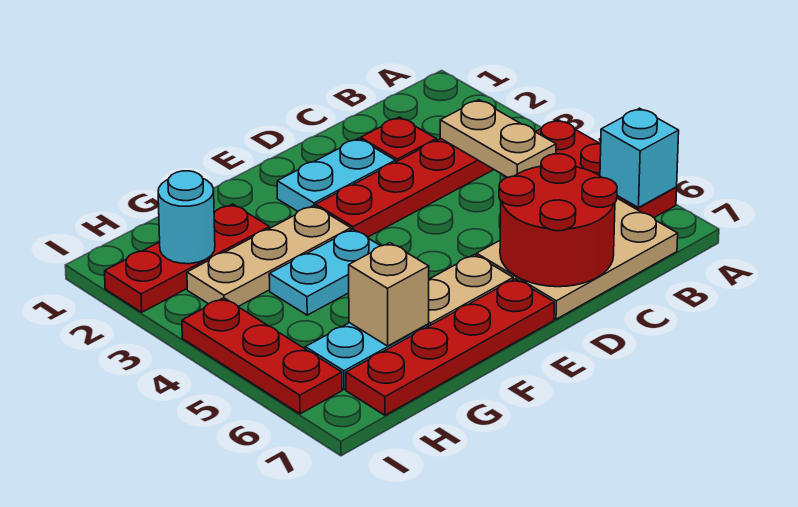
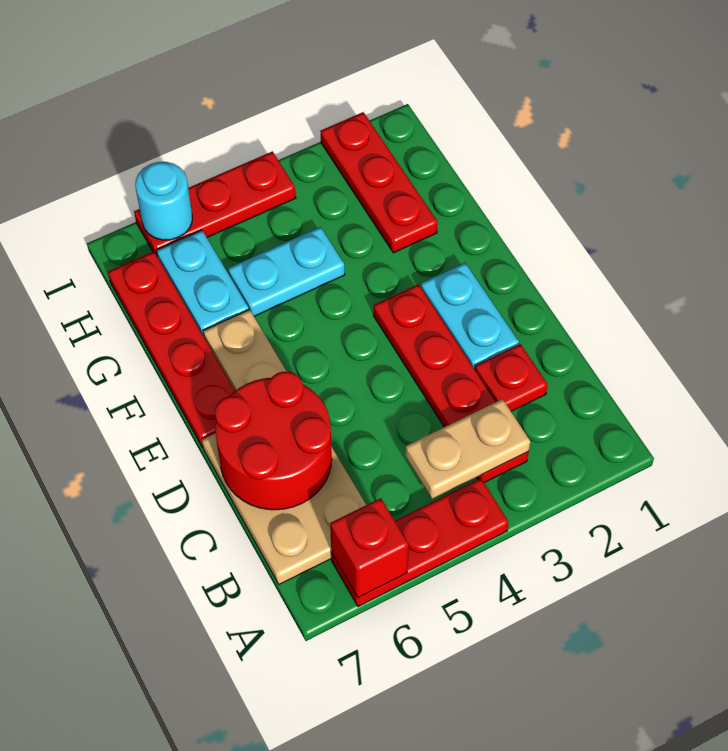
cyan brick A6 level 2 -> red brick A6 level 2
tan plate F3:H3 level 1 -> none
cyan plate F4:G4 level 1 -> cyan plate G4:G5 level 1
tan brick G6 level 2 -> none
cyan round brick H2 level 2 -> cyan round brick I6 level 2

